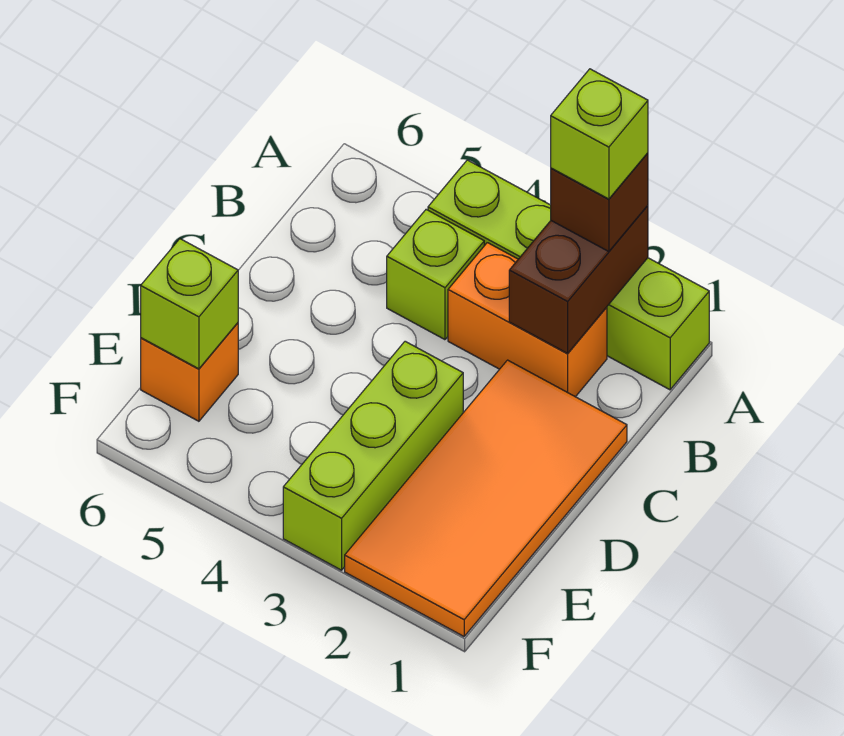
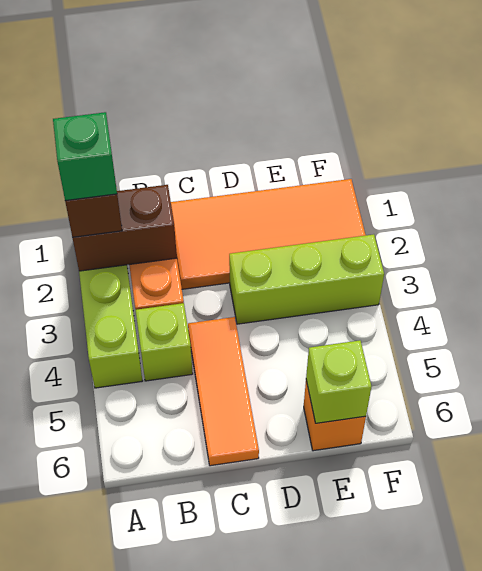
lime brick A2 level 4 -> green brick A2 level 4
none -> orange tile C4:C6 level 1

